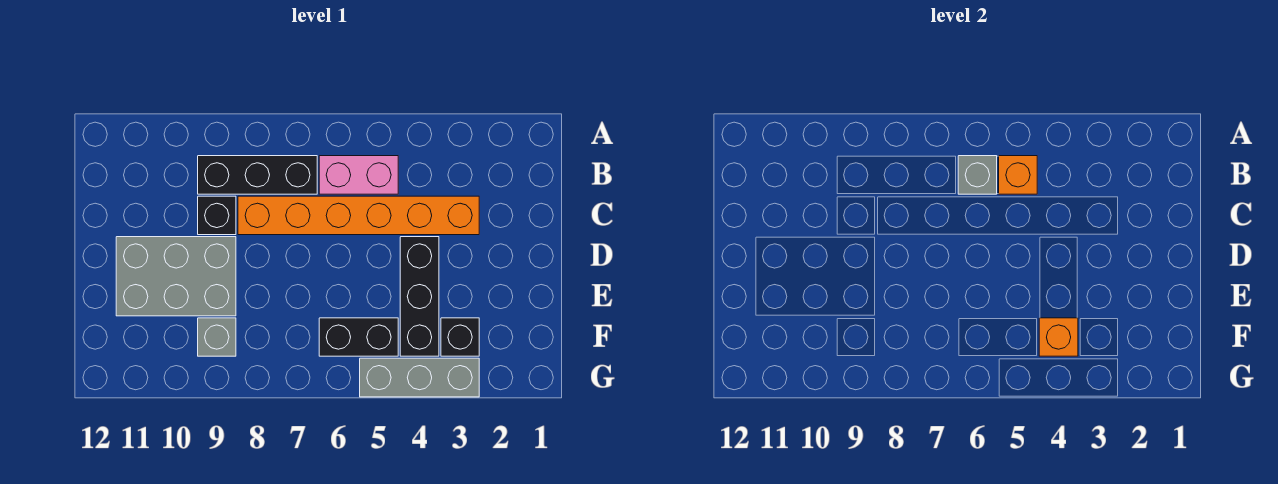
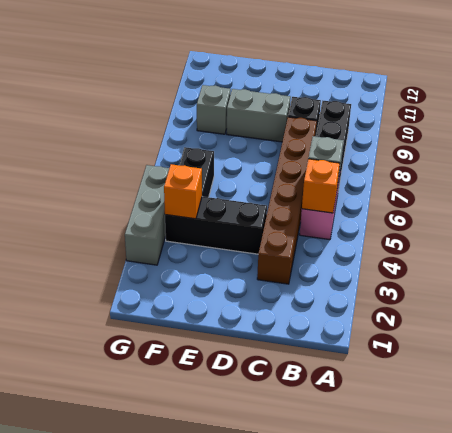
orange brick C3:C8 level 1 -> brown brick C3:C8 level 1
grey brick D9:E11 level 1 -> grey brick D9:E9 level 1
black brick F3 level 1 -> none

